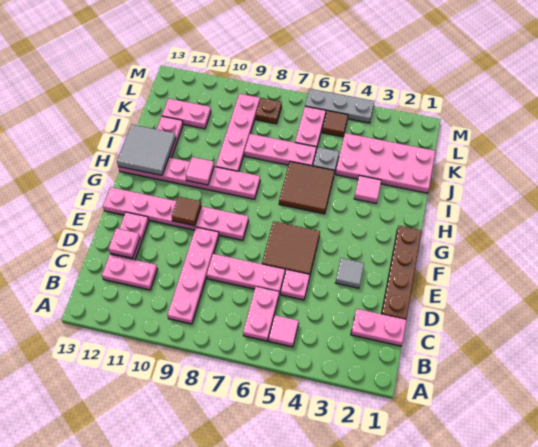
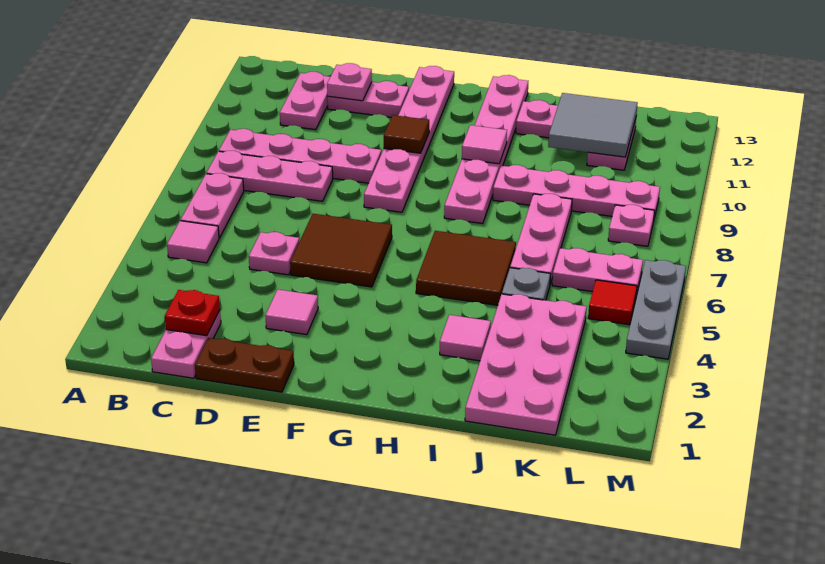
pink plate B6:C6 level 1 -> pink plate B6:B7 level 1
none -> red plate C2 level 2
brown plate D1:G1 level 1 -> brown plate D1:E1 level 1
pink plate D6:D8 level 1 -> pink plate B8:D8 level 1
grey tile E3 level 1 -> pink tile E3 level 1
grey tile H12:I13 level 2 -> grey tile J11:K12 level 2
brown tile L5 level 1 -> red tile L5 level 1
brown plate L8 level 1 -> pink plate L8 level 1

